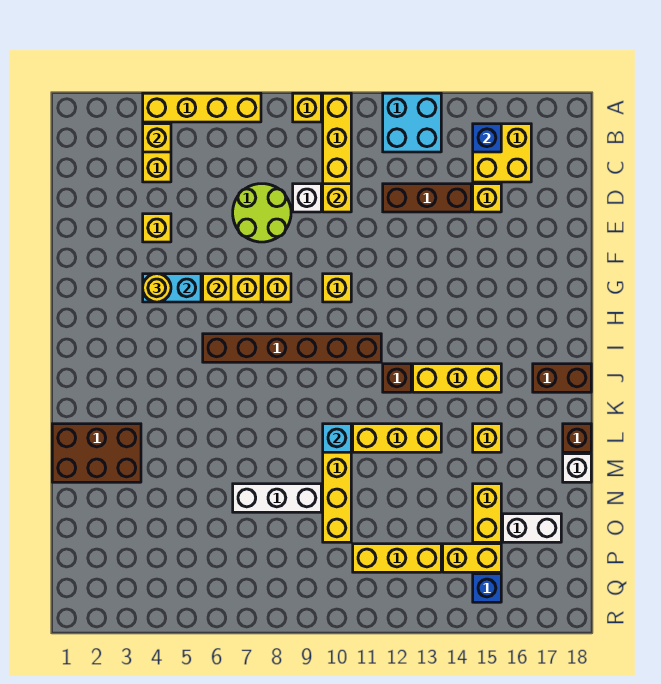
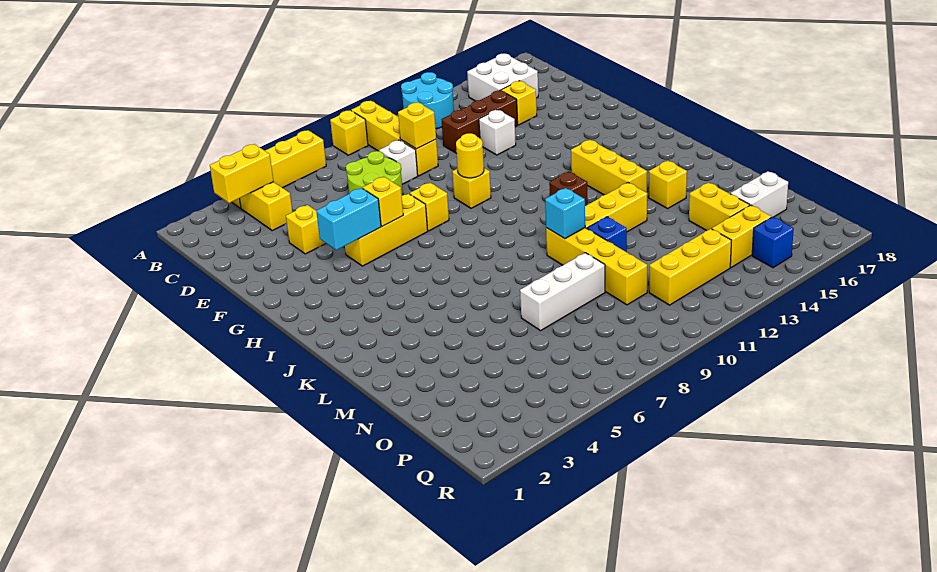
cyan brick A12:B13 level 1 -> cyan round brick A12:B13 level 1
yellow brick B4 level 2 -> yellow brick B3:B4 level 2
yellow brick B15:C16 level 1 -> white brick B15:C16 level 1
blue brick B15 level 2 -> blue brick M11 level 1
yellow round brick G4 level 3 -> yellow round brick G10 level 2
brown brick I6:I11 level 1 -> none
yellow brick J13:J15 level 1 -> yellow brick I14:K14 level 1
brown brick J17:J18 level 1 -> none
brown brick L1:M3 level 1 -> none
brown brick L18 level 1 -> none
white brick M18 level 1 -> white brick E13 level 1

